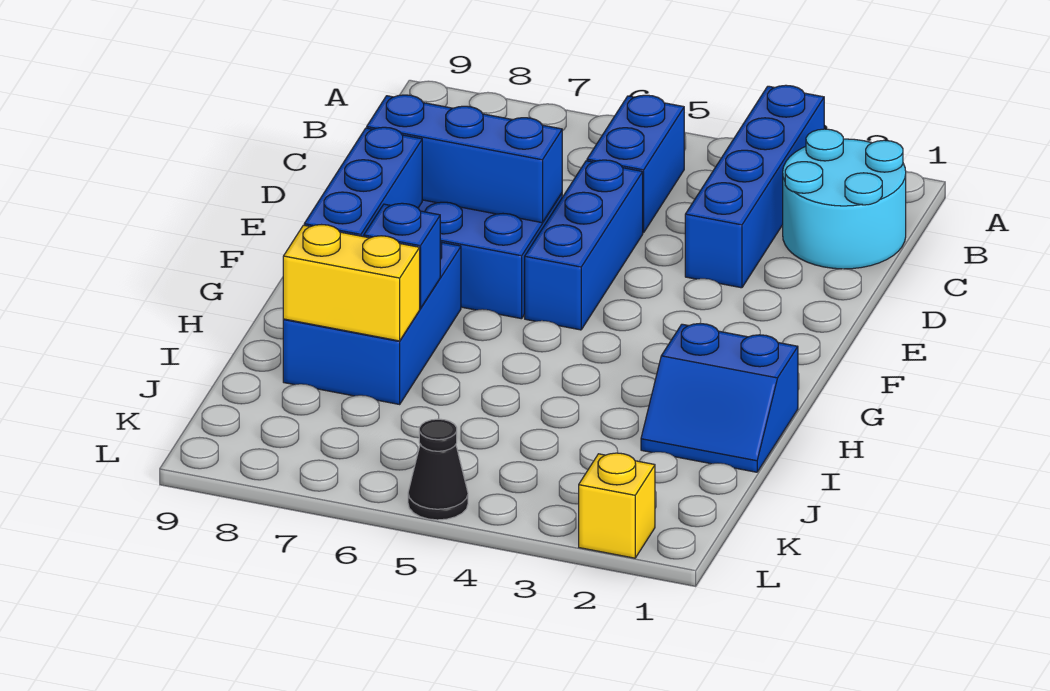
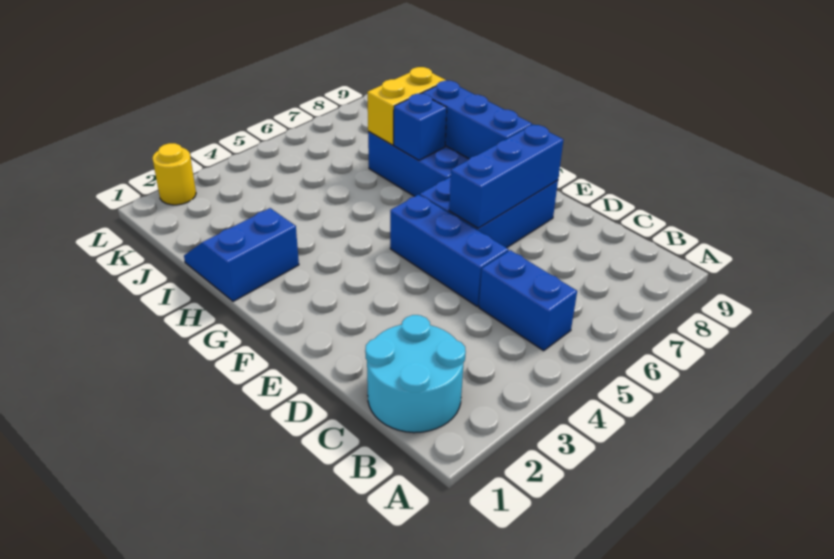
blue brick A3:D3 level 1 -> none
yellow brick L2 level 1 -> yellow round brick L2 level 1
black cone L5 level 1 -> none

